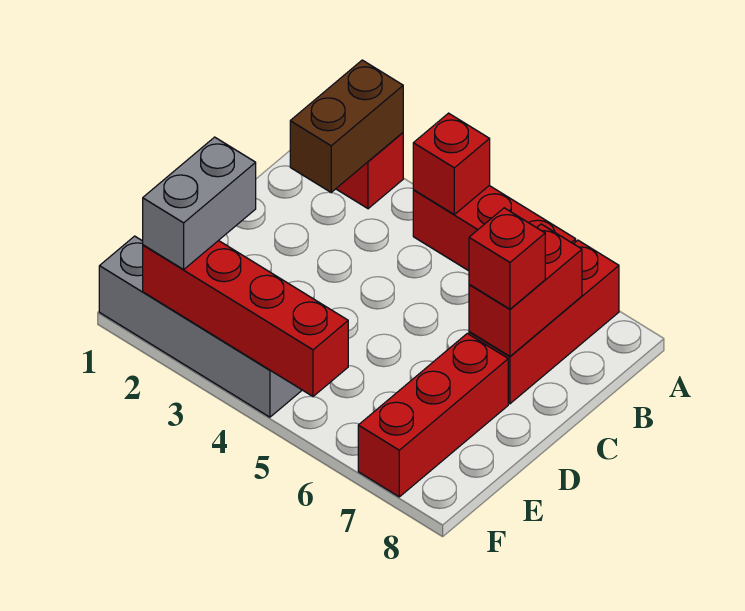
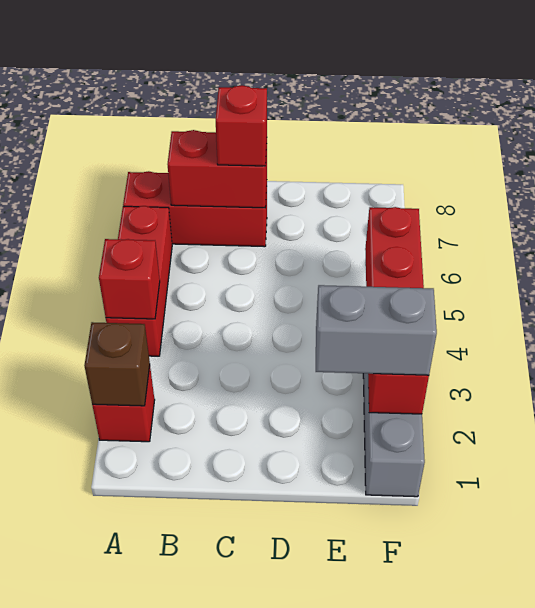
brown brick A2:B2 level 2 -> brown brick A2 level 2
red brick D7:F7 level 1 -> none

